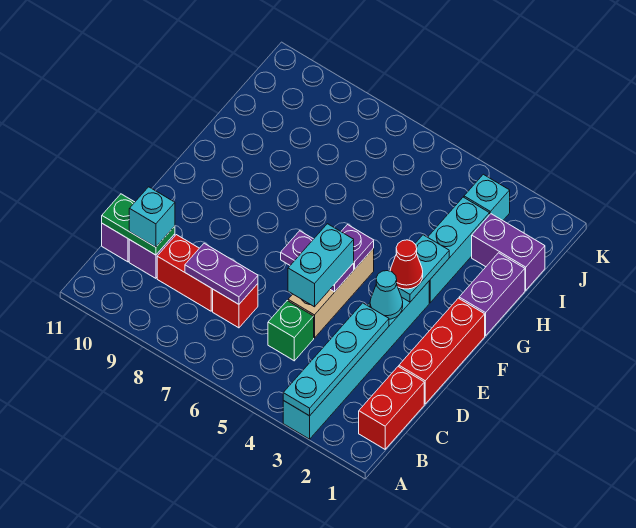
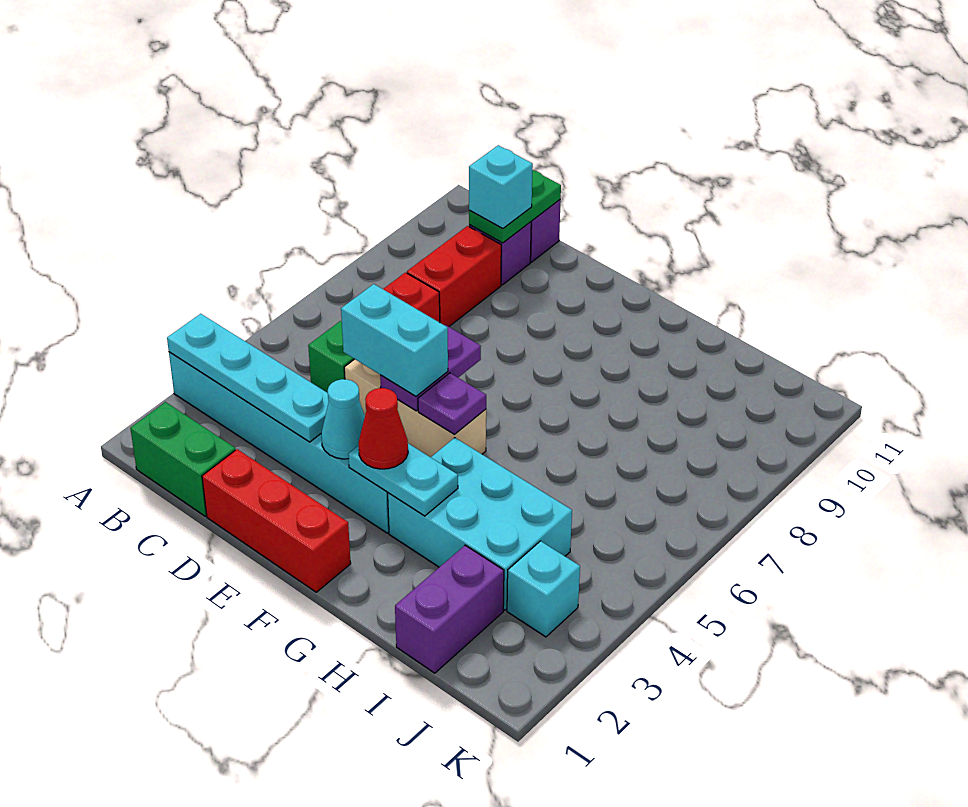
red brick B1:C1 level 1 -> green brick B1:C1 level 1
purple plate C7:C8 level 2 -> none
purple brick G1:H1 level 1 -> none
cyan brick G3:I3 level 1 -> cyan brick G3:I4 level 1

